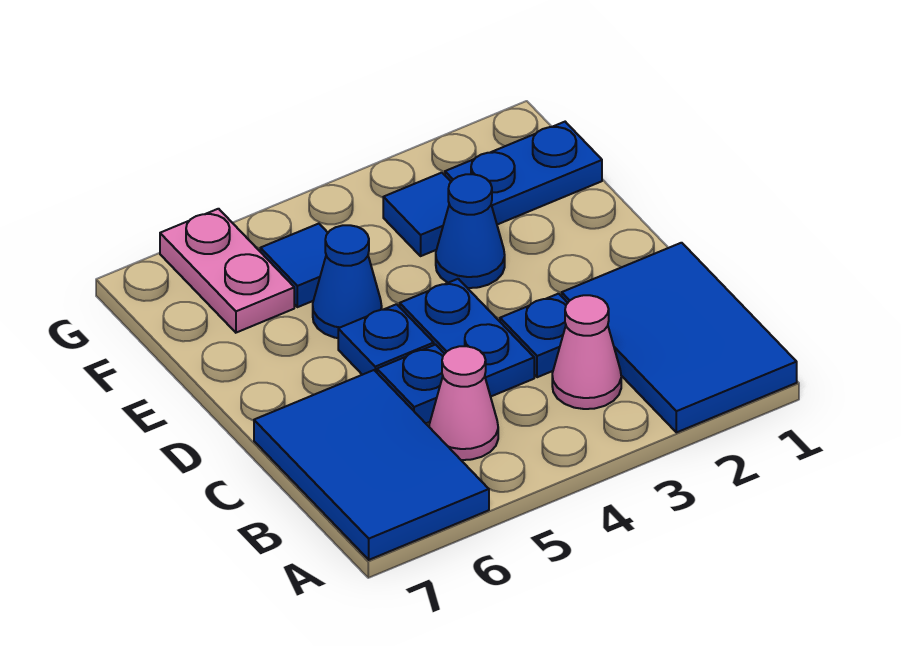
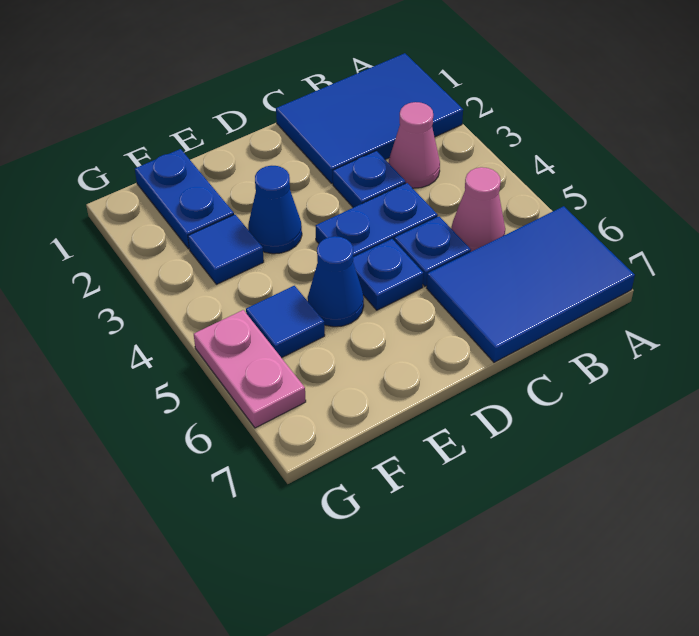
pink plate F6:G6 level 1 -> pink plate G5:G6 level 1

